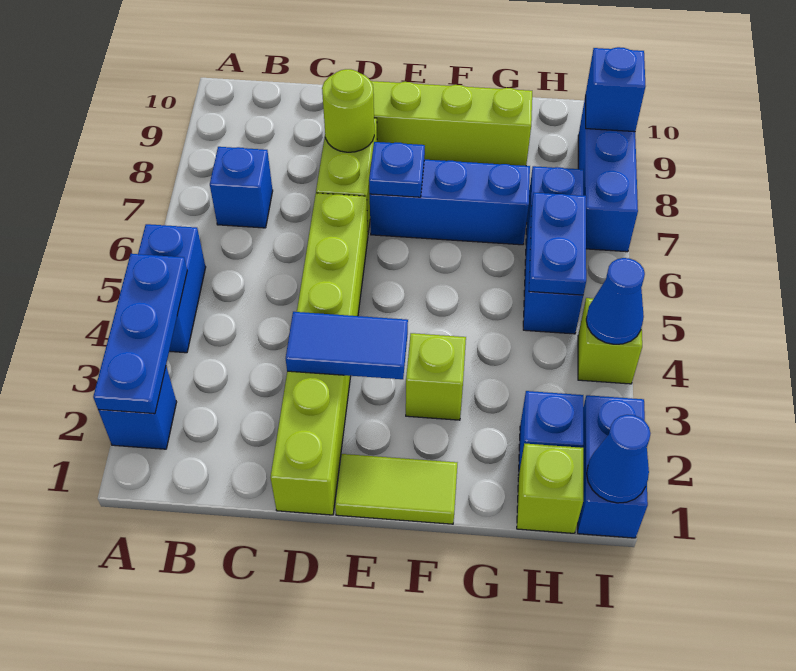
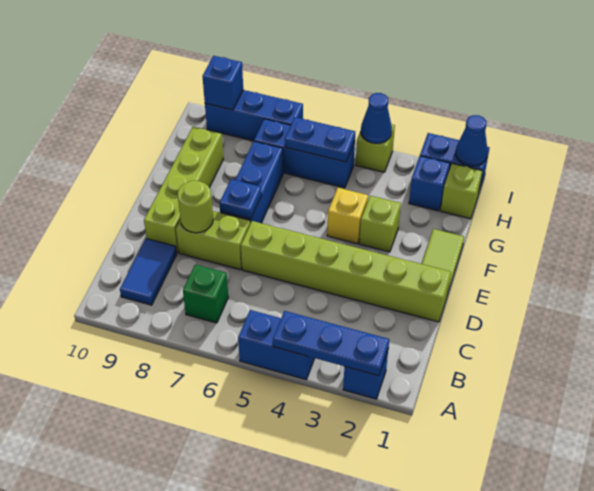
blue brick B7 level 1 -> green brick B7 level 1
blue tile D3:E3 level 2 -> blue tile B9:C9 level 1
none -> yellow brick F4 level 1

